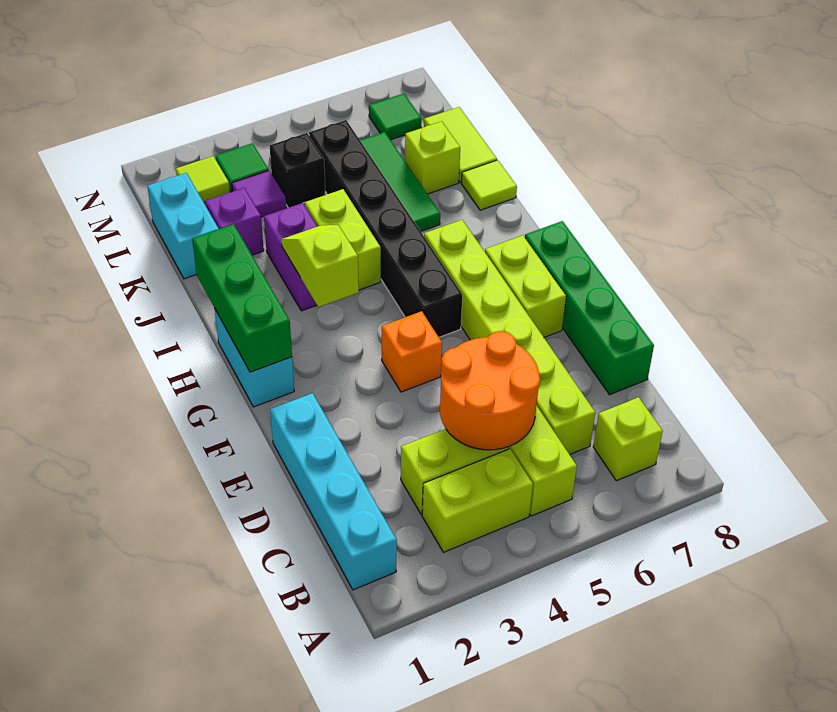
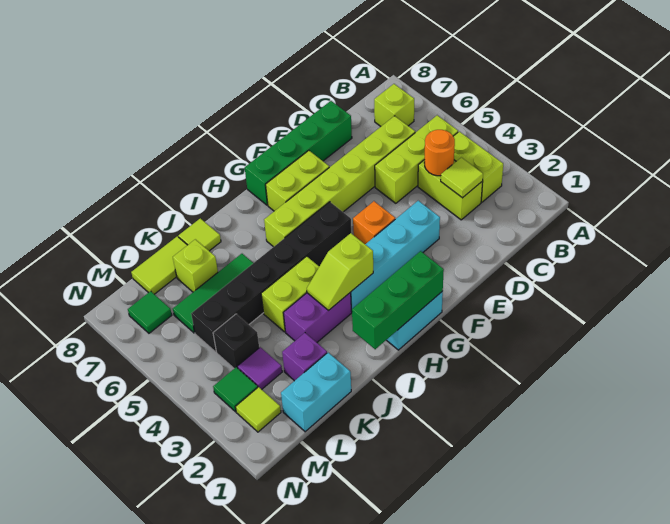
cyan brick B1:E1 level 1 -> cyan brick E3:H3 level 1
none -> lime tile C3 level 2
orange round brick C4:D5 level 2 -> orange round brick C4 level 2

